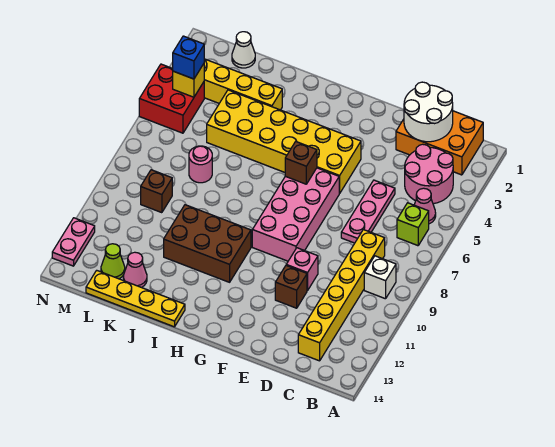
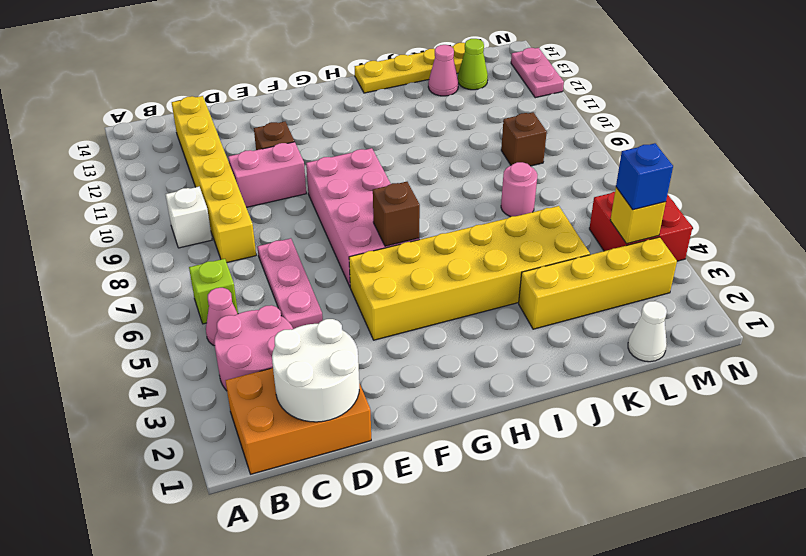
pink brick E10 level 1 -> pink brick D10:E10 level 1
brown brick H10:J11 level 1 -> none

